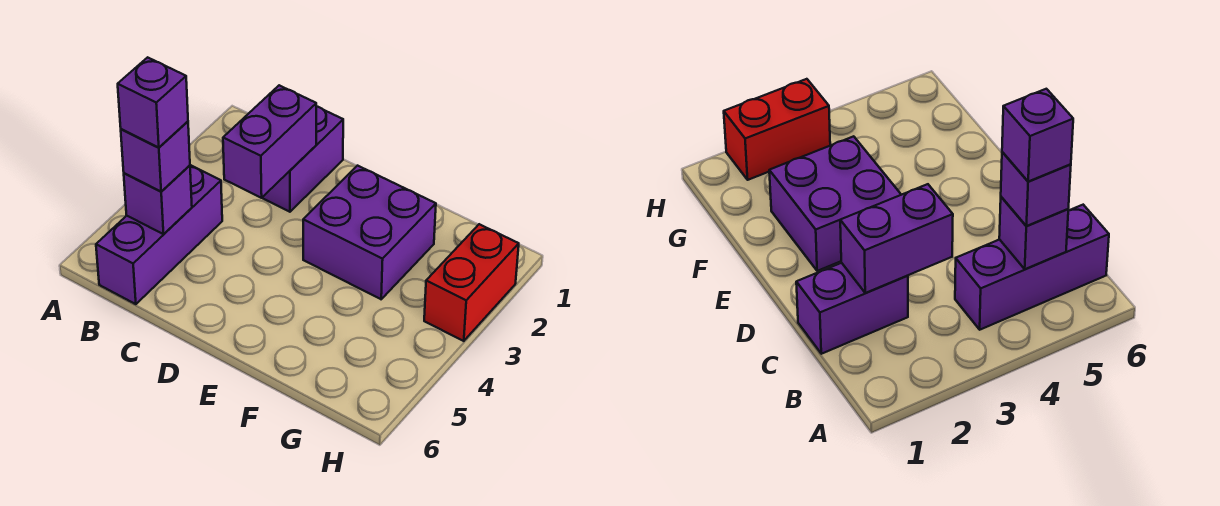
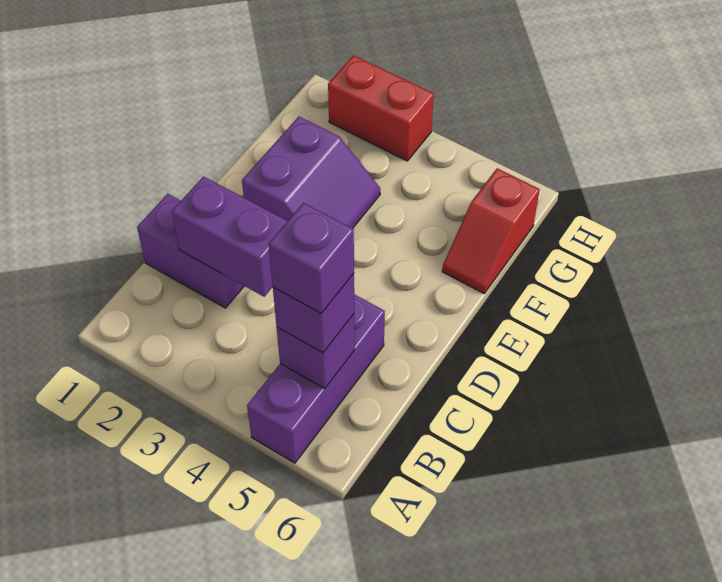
purple brick B4:B6 level 1 -> purple brick A5:C5 level 1
purple brick E2:F3 level 1 -> purple slope E2:F3 level 1 top 2
none -> red slope F6:G6 level 1 top G

